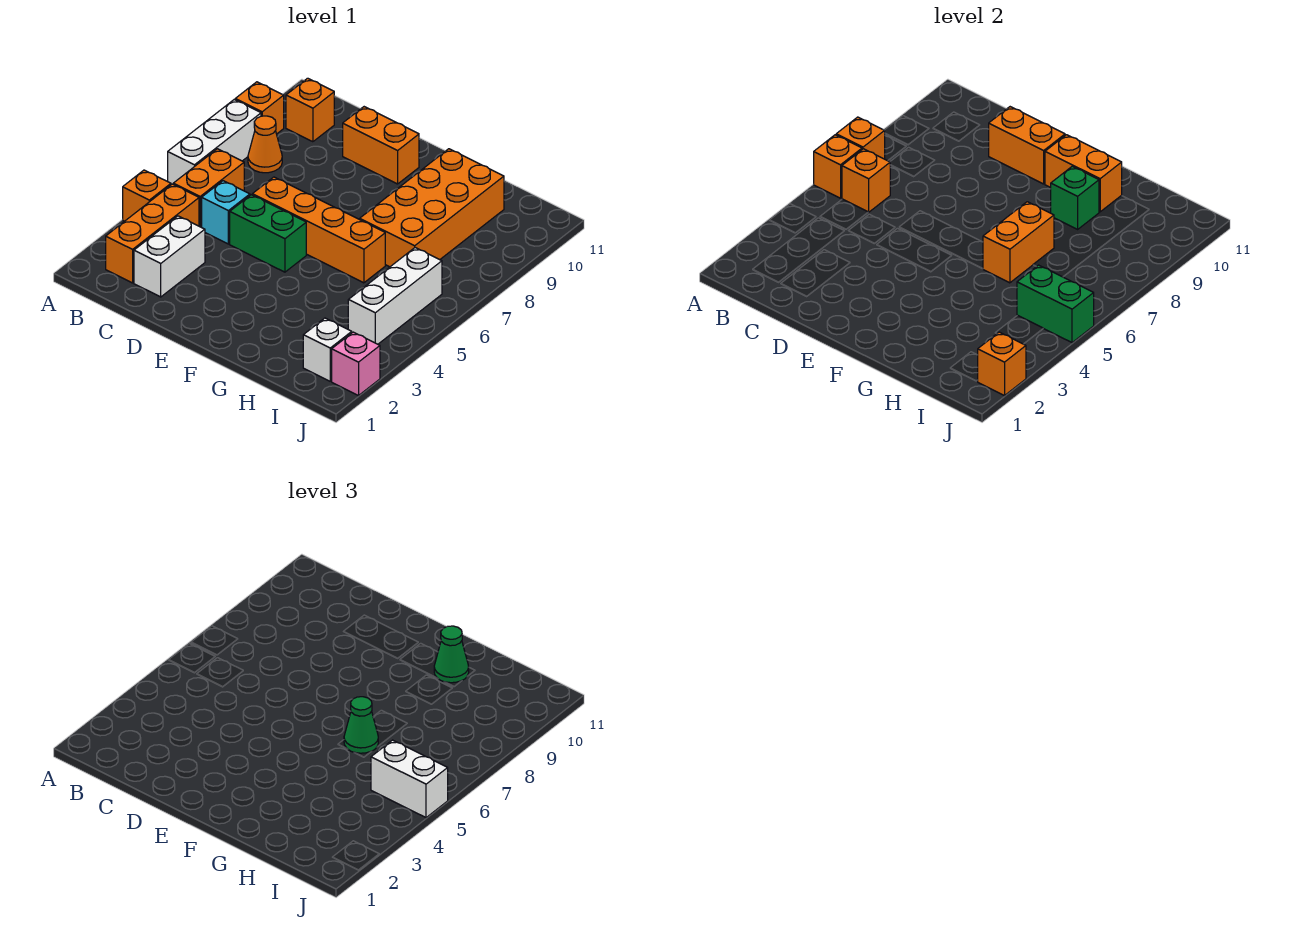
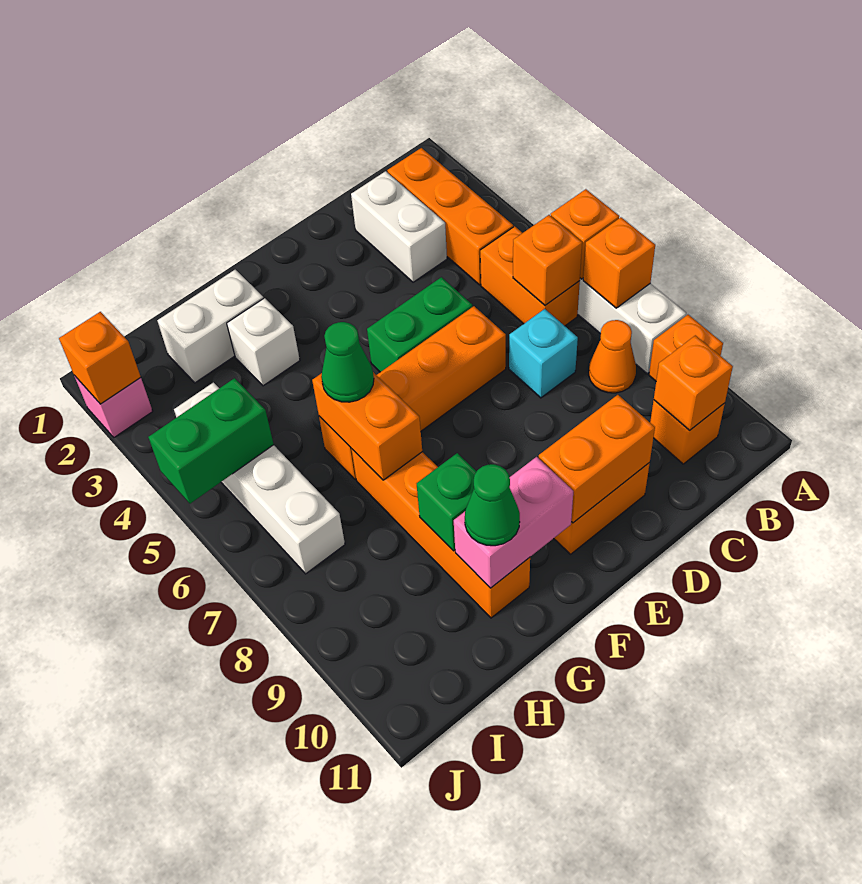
orange brick A4 level 1 -> orange brick B10 level 2
cyan brick C5 level 1 -> cyan brick C7 level 1
orange brick F10:G10 level 2 -> pink brick F10:G10 level 2
orange brick G7:H10 level 1 -> orange brick G7:G10 level 1
white brick I2 level 1 -> white brick G3 level 1
white brick I4:I6 level 1 -> white brick I4:I7 level 1
white brick I5:J5 level 3 -> white brick G2:H2 level 1

